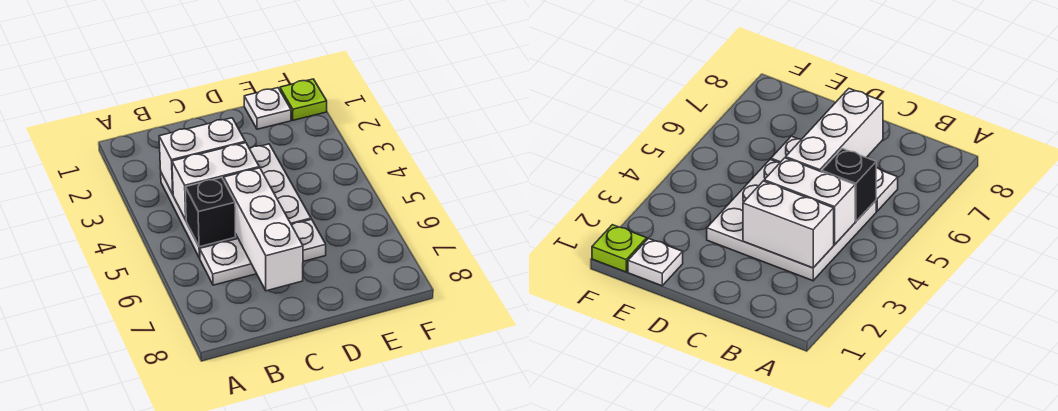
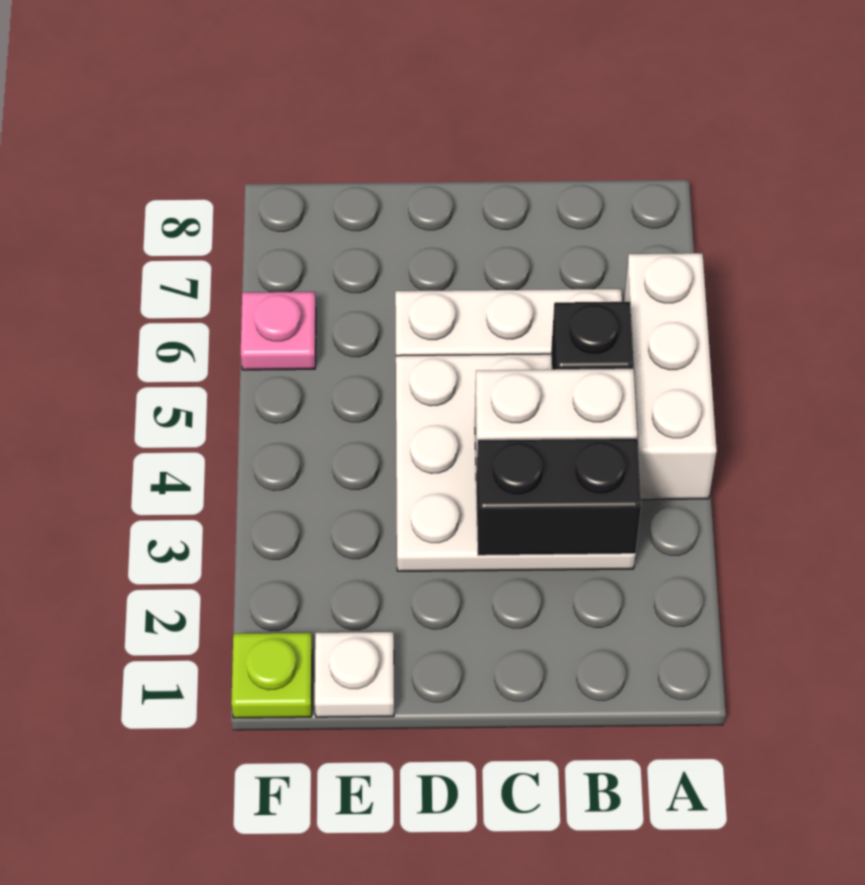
white brick B3:C3 level 2 -> black brick B3:C3 level 2
white brick C5:C7 level 2 -> white brick A4:A6 level 1
none -> pink plate F6 level 1

